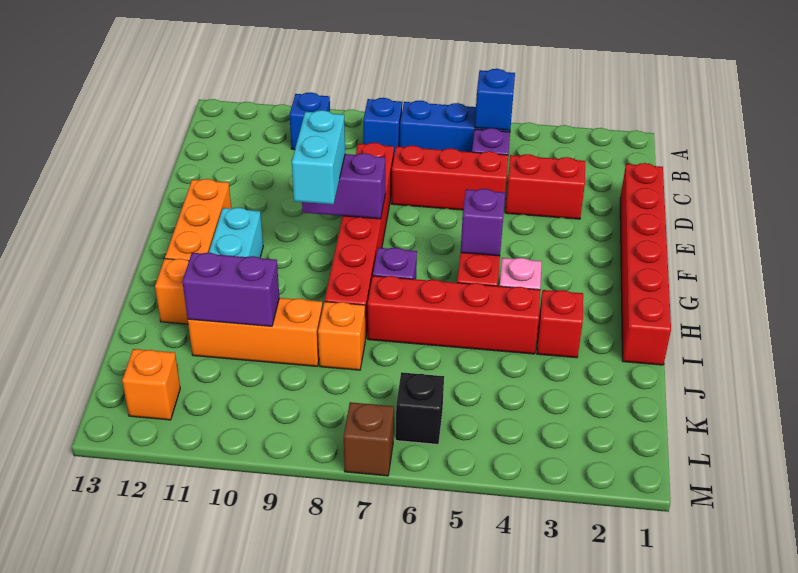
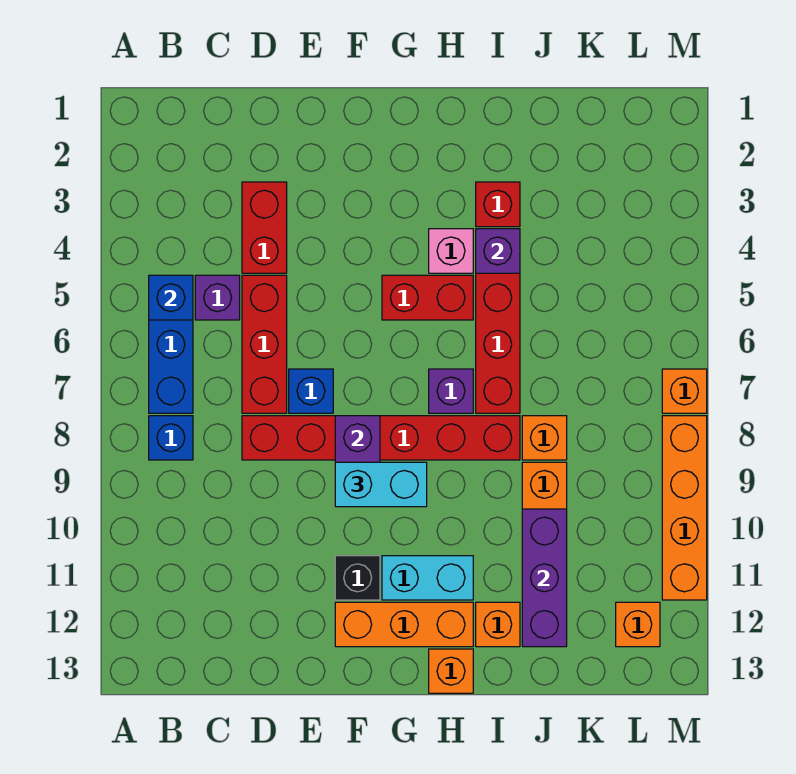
blue brick B10 level 1 -> blue brick E7 level 1
red brick D1:I1 level 1 -> none
purple brick G5 level 2 -> purple brick I4 level 2
none -> orange brick H13 level 1
purple brick J10:J11 level 2 -> purple brick J10:J12 level 2
black brick L6 level 1 -> black brick F11 level 1
brown brick M7 level 1 -> orange brick M7 level 1
none -> orange brick M8:M11 level 1

